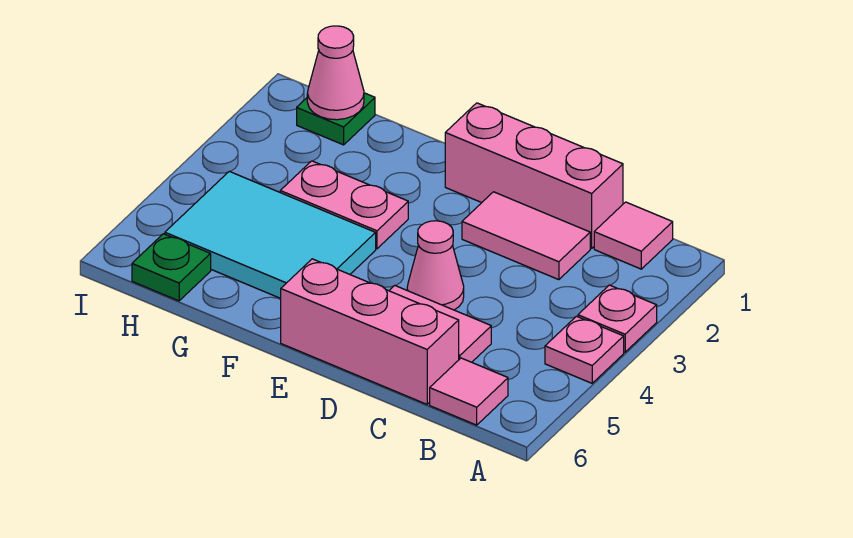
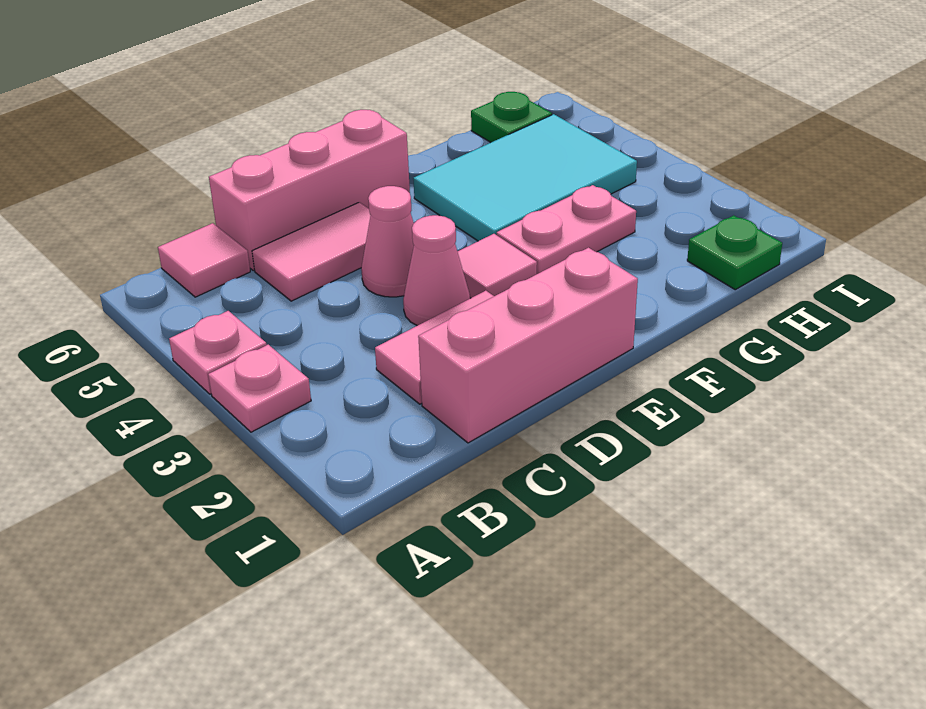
pink tile B1 level 1 -> pink tile E3 level 1
pink cone H1 level 2 -> pink cone D3 level 1

